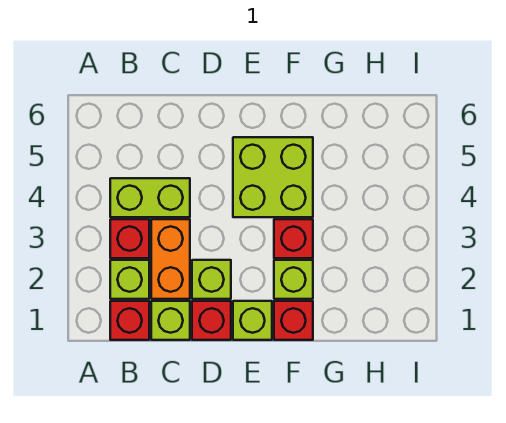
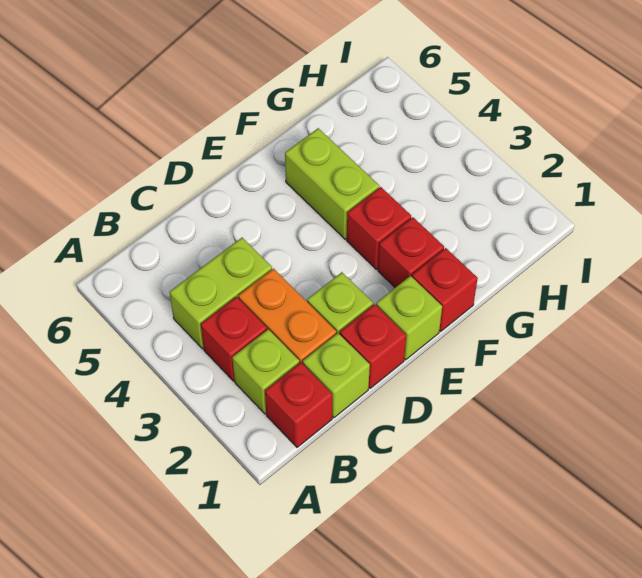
lime brick E4:F5 level 1 -> lime brick F4:F5 level 1
lime brick F2 level 1 -> red brick F2 level 1

